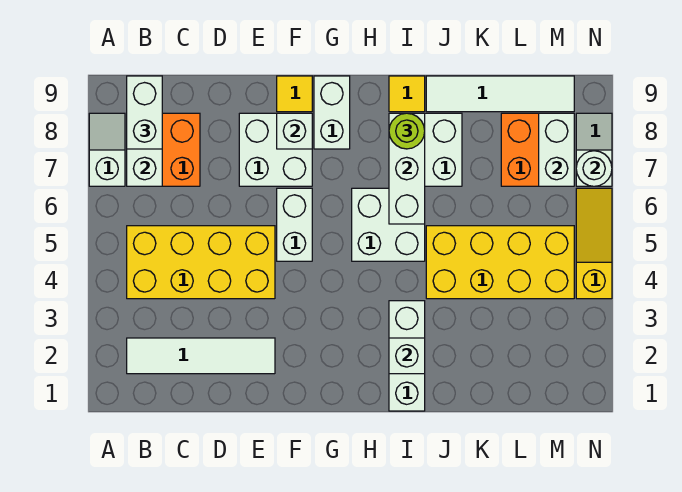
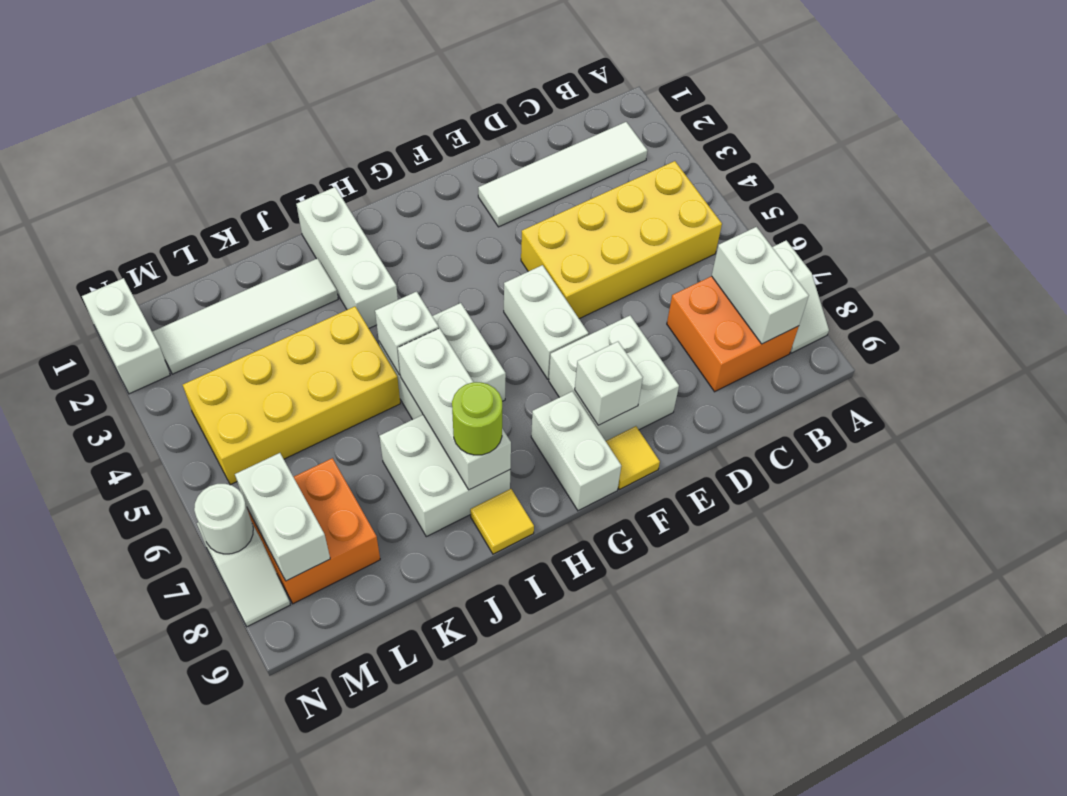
white brick B8:B9 level 3 -> white brick N1:N2 level 1
white brick I2 level 2 -> white brick I5 level 2
white tile J9:M9 level 1 -> white tile J2:M2 level 1
yellow slope N4:N6 level 1 top 4 -> none

